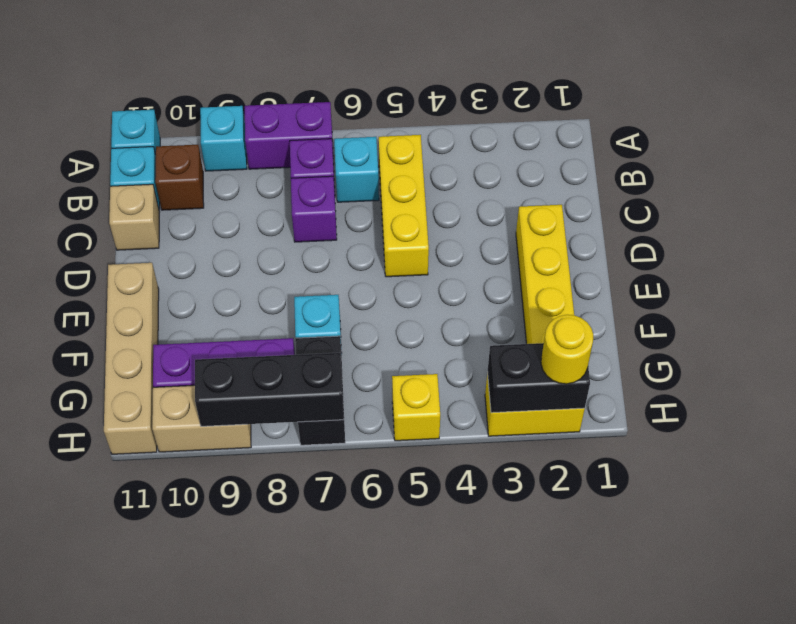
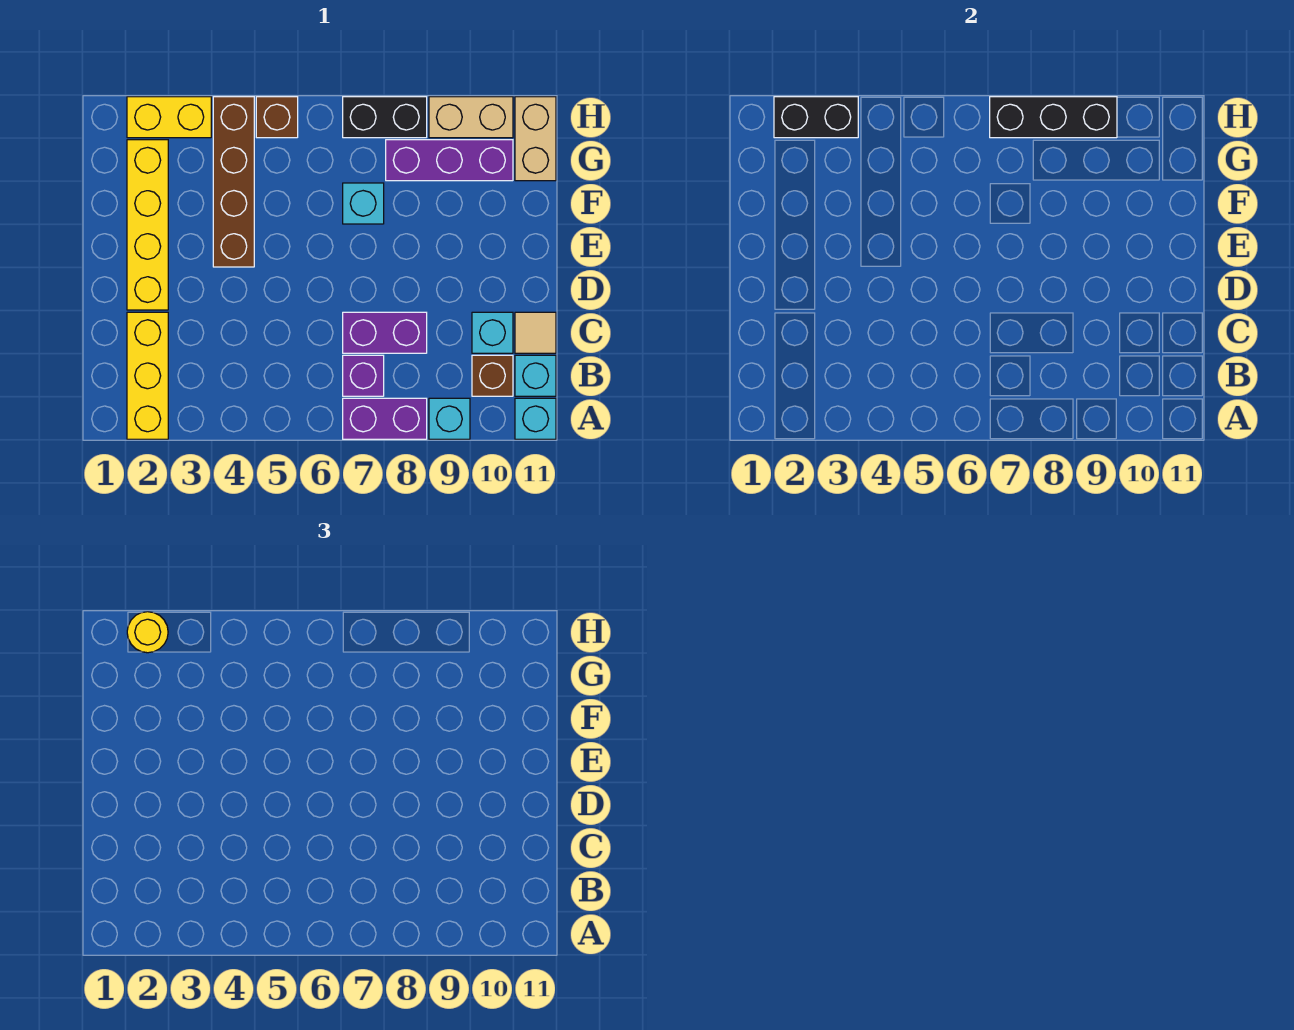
yellow brick B5:D5 level 1 -> yellow brick A2:C2 level 1
cyan brick B6 level 1 -> cyan brick C10 level 1
purple brick C7 level 1 -> purple brick C7:C8 level 1
tan brick C11 level 1 -> tan tile C11 level 1
none -> brown brick E4:H4 level 1
tan brick E11:H11 level 1 -> tan brick G11:H11 level 1
black brick G7:H7 level 1 -> black brick H7:H8 level 1
yellow brick H5 level 1 -> brown brick H5 level 1

